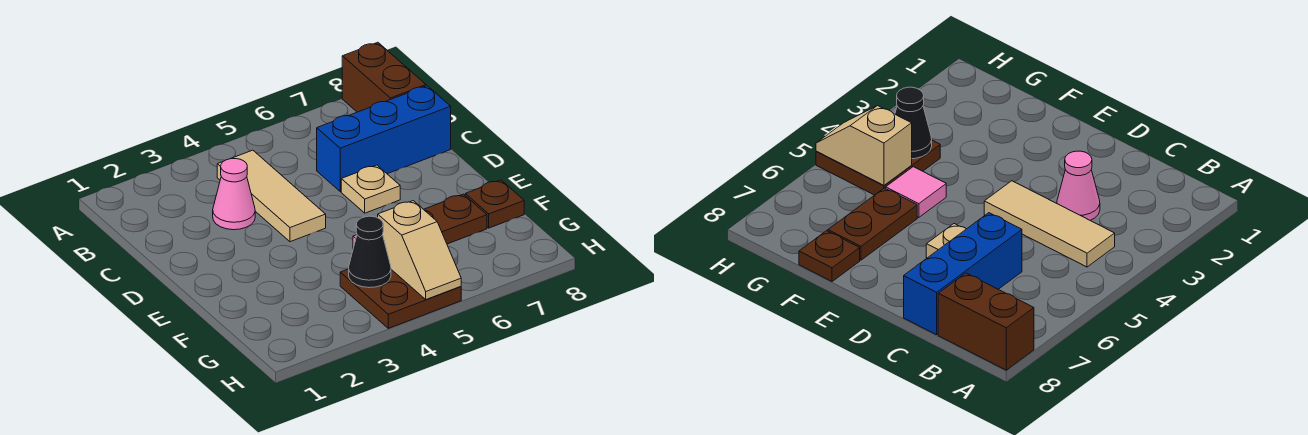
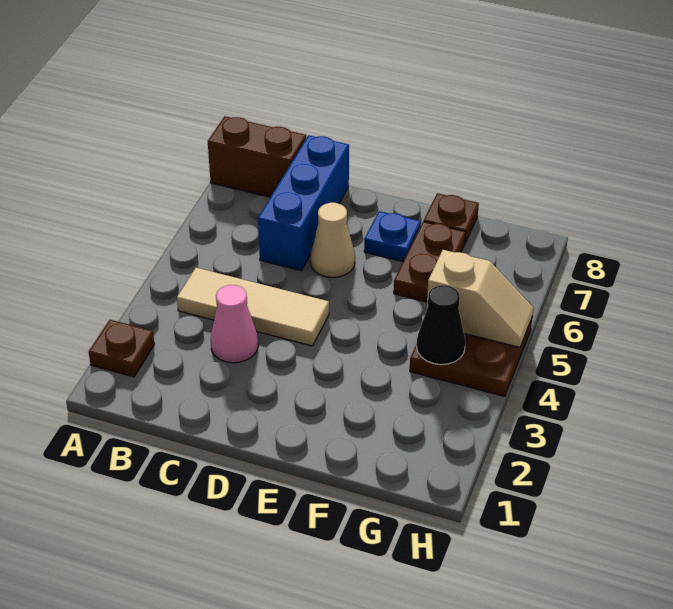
none -> brown plate A2 level 1
tan plate D6 level 1 -> tan cone D6 level 1
none -> blue plate E7 level 1
pink tile F5 level 1 -> none

